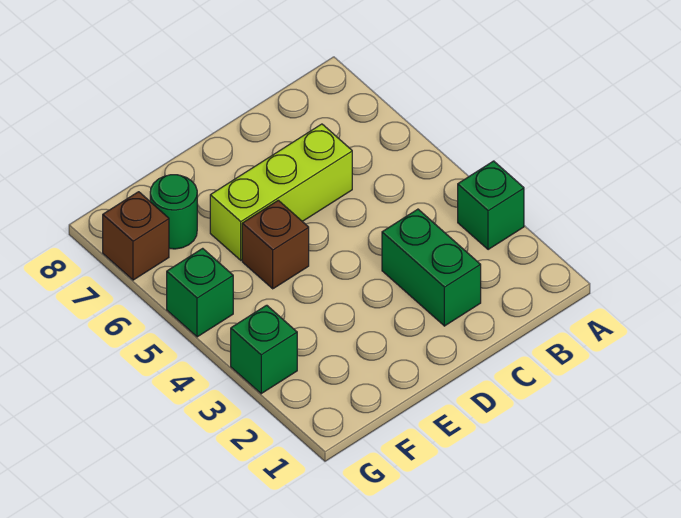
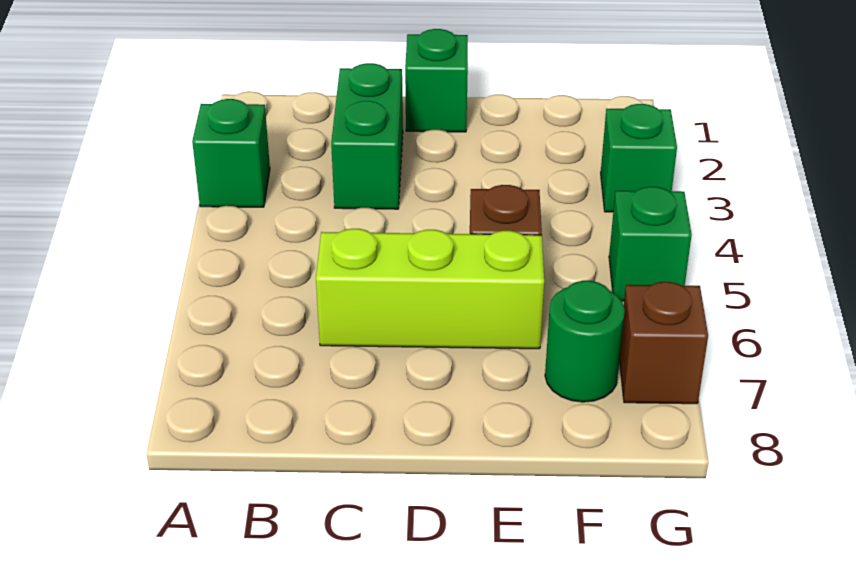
none -> green brick D1 level 1

